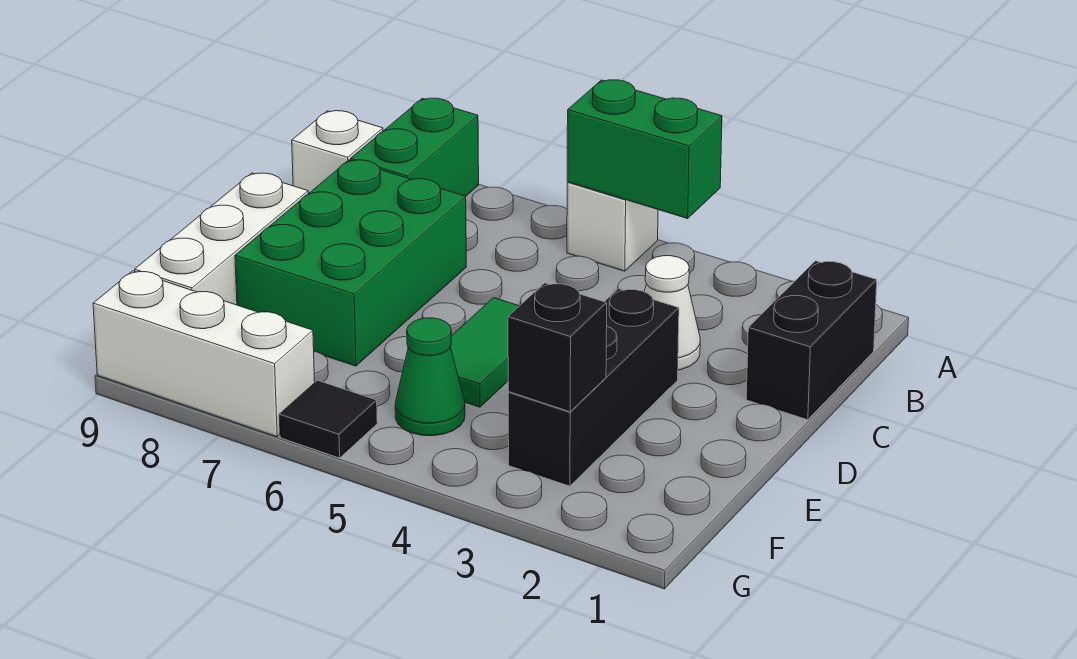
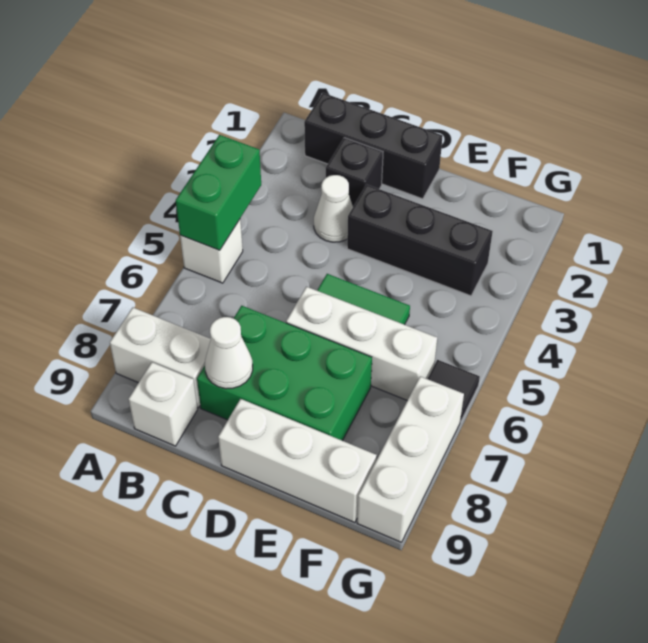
green brick A8:B8 level 1 -> white brick A8:B8 level 1
black brick B1:C1 level 1 -> black brick B1:D1 level 1
none -> white cone C8 level 2
none -> white brick D6:F6 level 1
black brick F3 level 2 -> black brick C2 level 1
green cone F5 level 1 -> none

